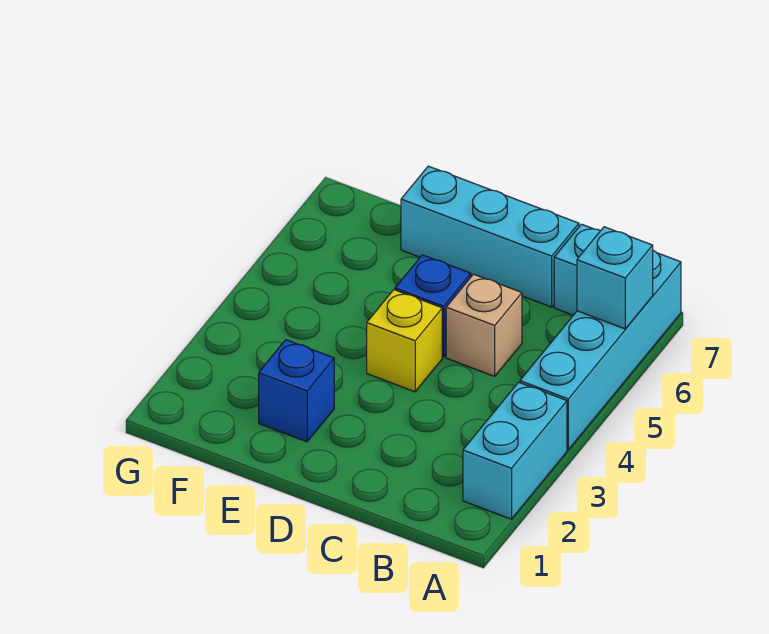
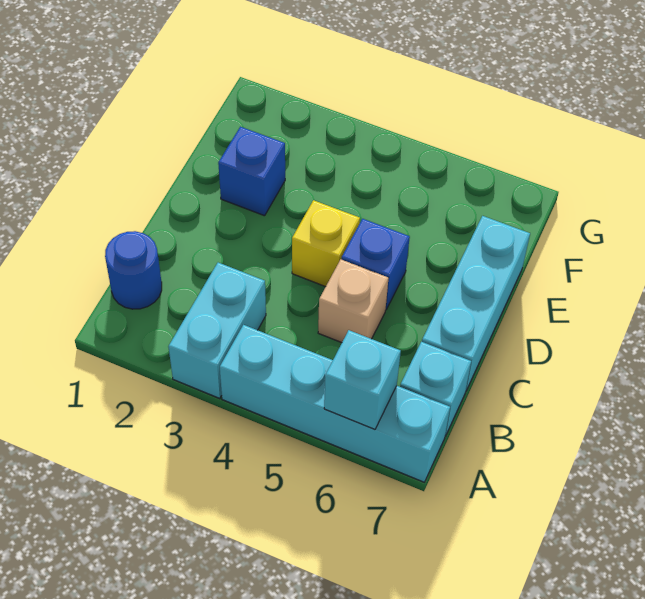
cyan brick A2:A3 level 1 -> cyan brick A3:B3 level 1
none -> blue round brick B1 level 1

